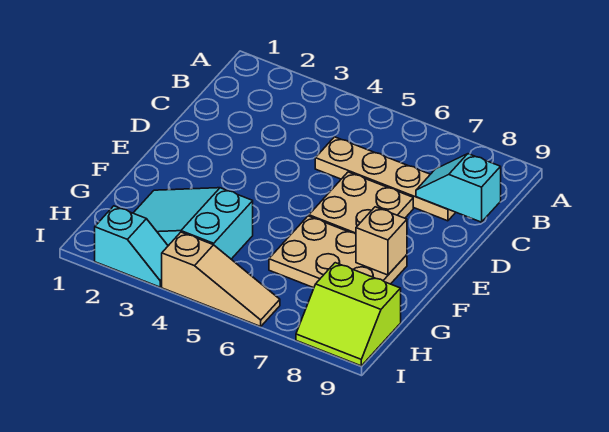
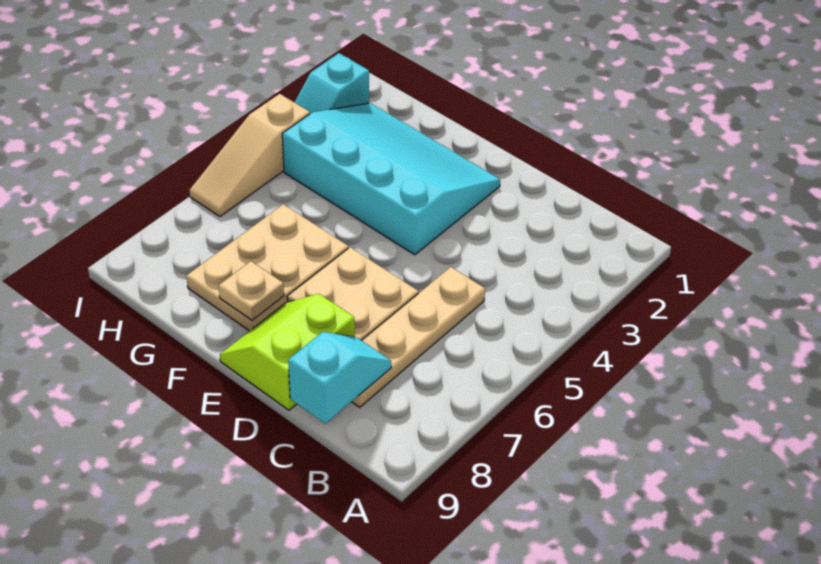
tan brick F8 level 2 -> tan plate F8 level 2
cyan slope G2:H4 level 1 top 4 -> cyan slope E2:H4 level 1 top 4
lime slope H8:I9 level 1 top H -> lime slope D8:E9 level 1 top D

